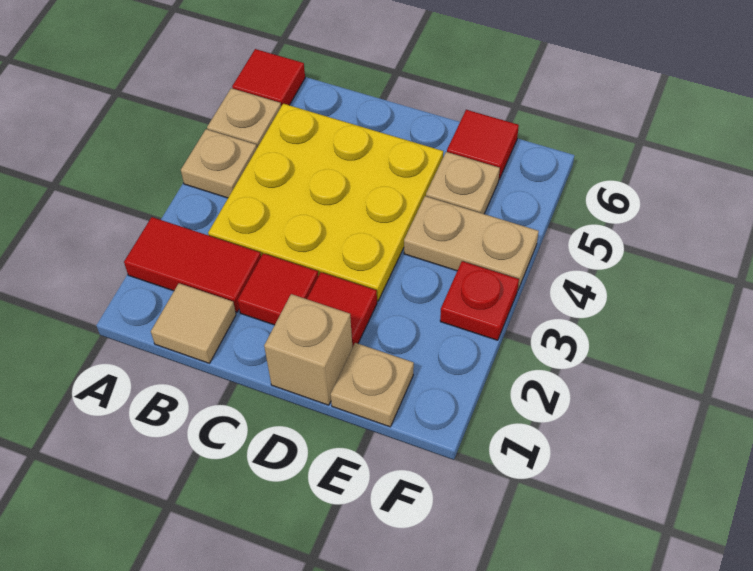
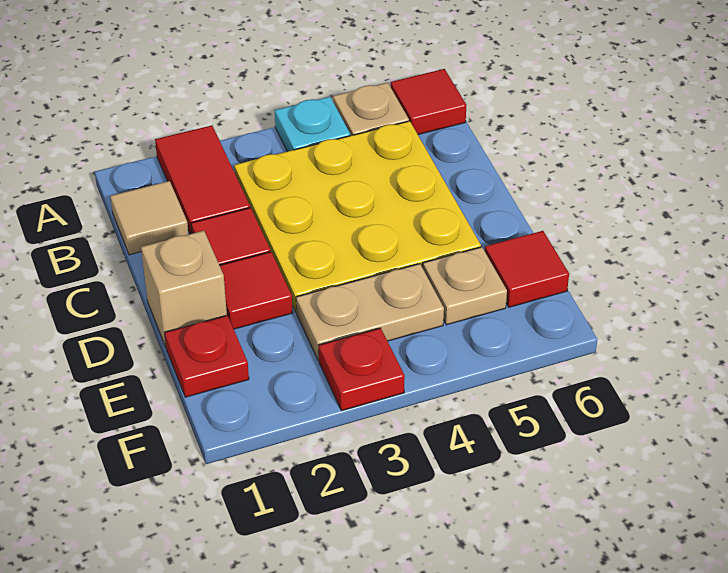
tan plate A4 level 1 -> cyan plate A4 level 1
tan plate E1 level 1 -> red plate E1 level 1
tan plate E4:F4 level 1 -> tan plate E3:E4 level 1

